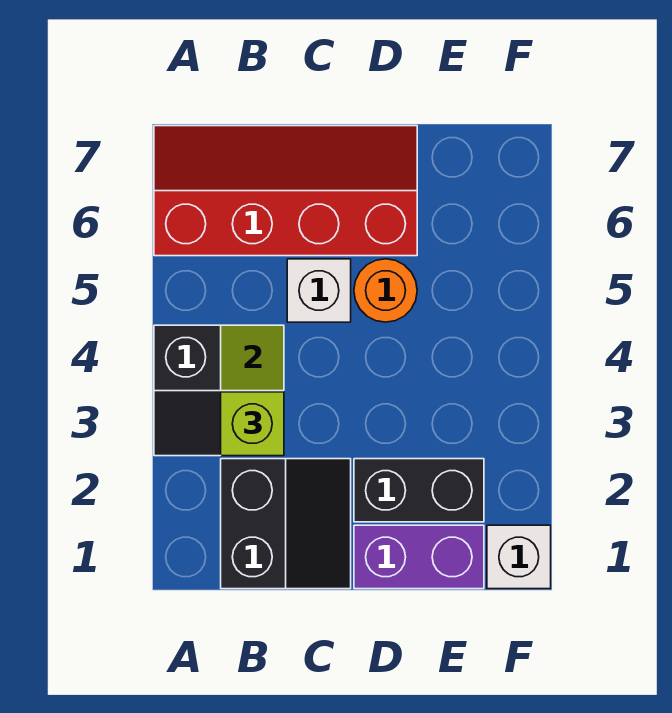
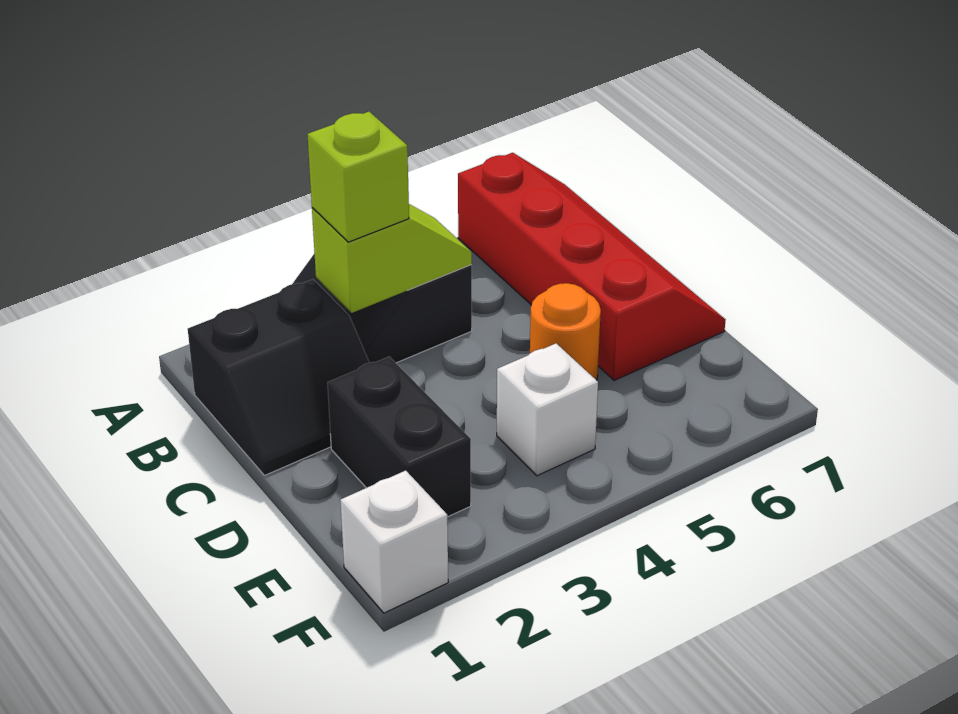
white brick C5 level 1 -> white brick E4 level 1
purple brick D1:E1 level 1 -> none

